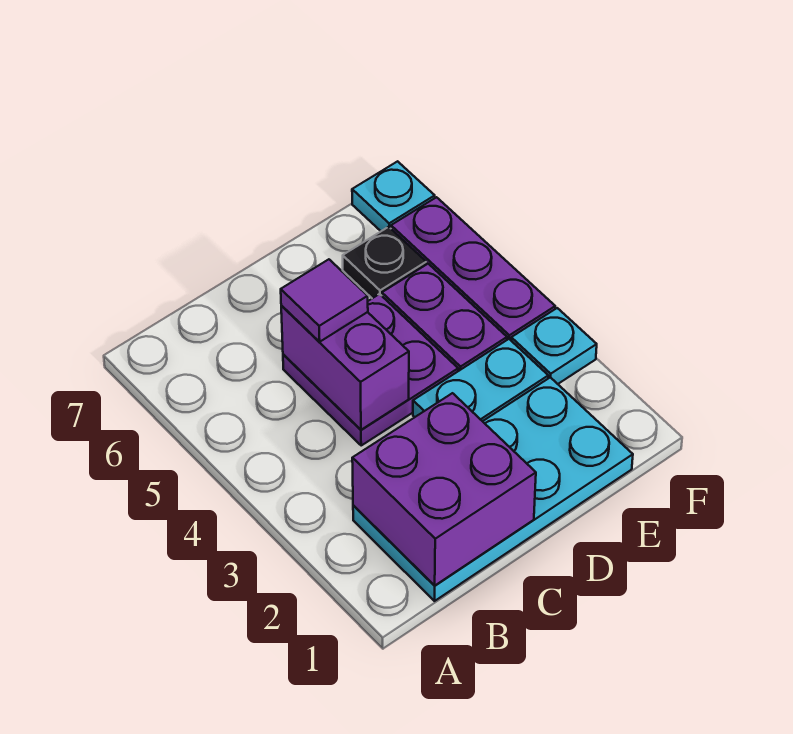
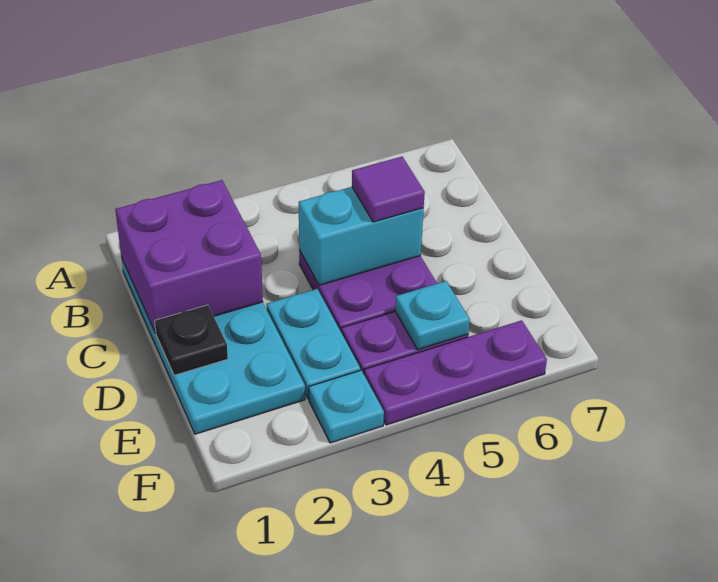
purple brick C4:C5 level 2 -> cyan brick C4:C5 level 2
black plate E6 level 1 -> black plate D1 level 2
cyan plate F7 level 1 -> cyan plate E5 level 2

